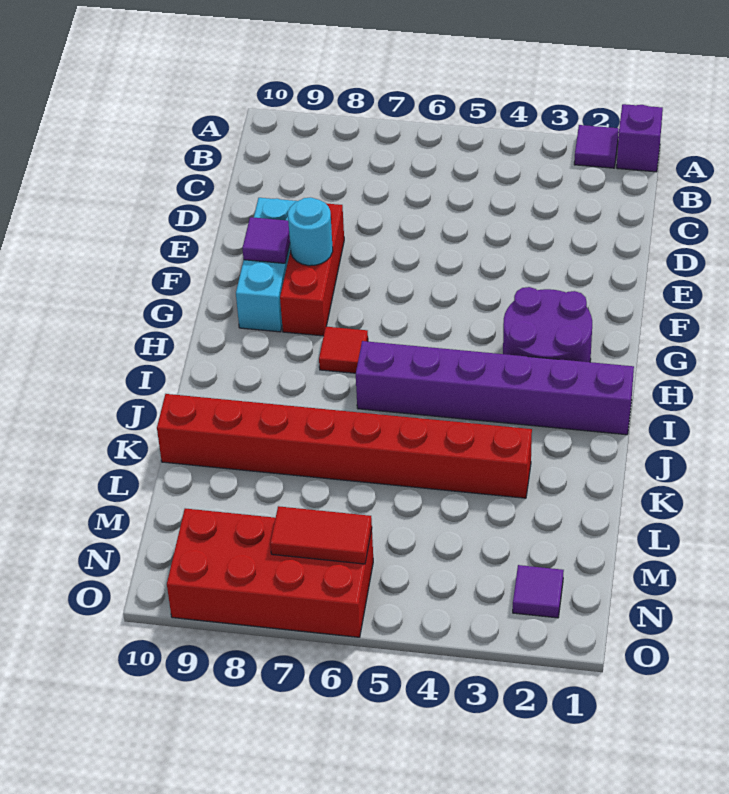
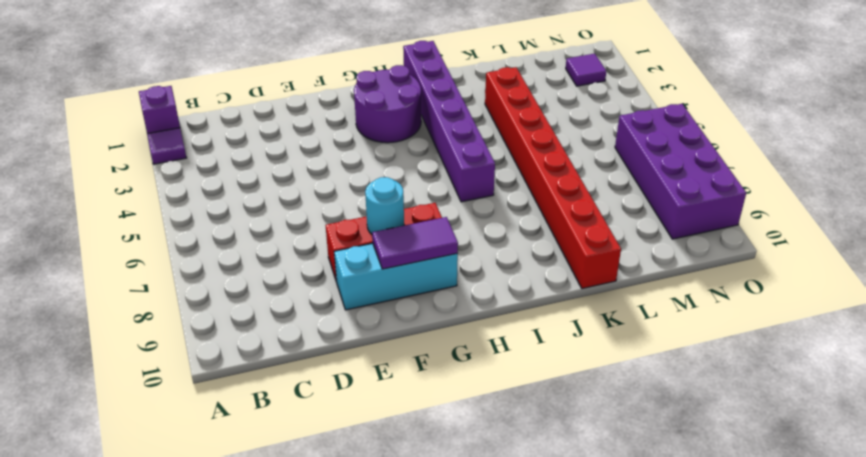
purple tile F9 level 2 -> purple tile F9:G9 level 2
red tile H7 level 1 -> none
red brick N6:O9 level 1 -> purple brick N6:O9 level 1
red tile N6:N7 level 2 -> none

